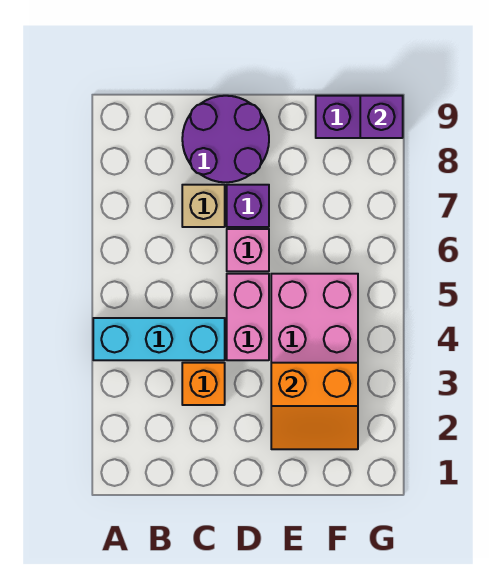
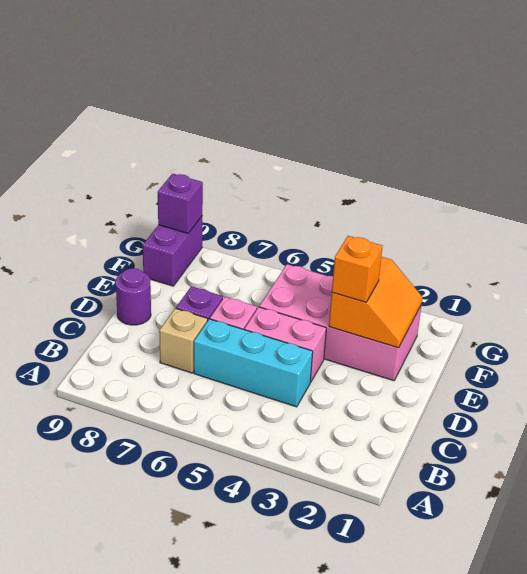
cyan brick A4:C4 level 1 -> cyan brick C4:C6 level 1
orange brick C3 level 1 -> orange brick E3 level 3
purple round brick C8:D9 level 1 -> purple round brick D9 level 1

